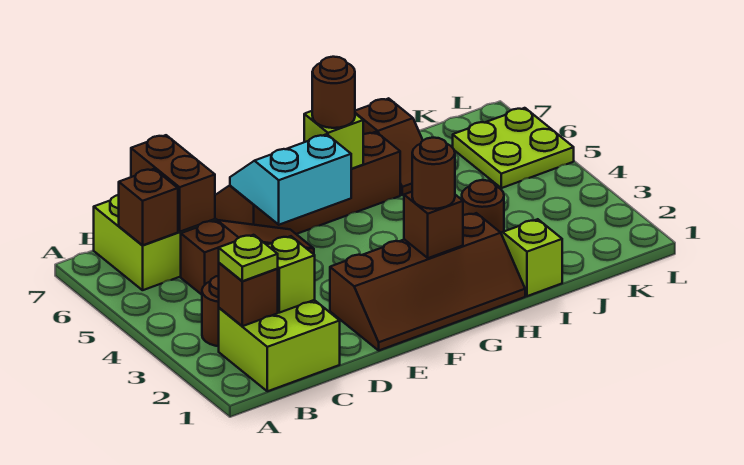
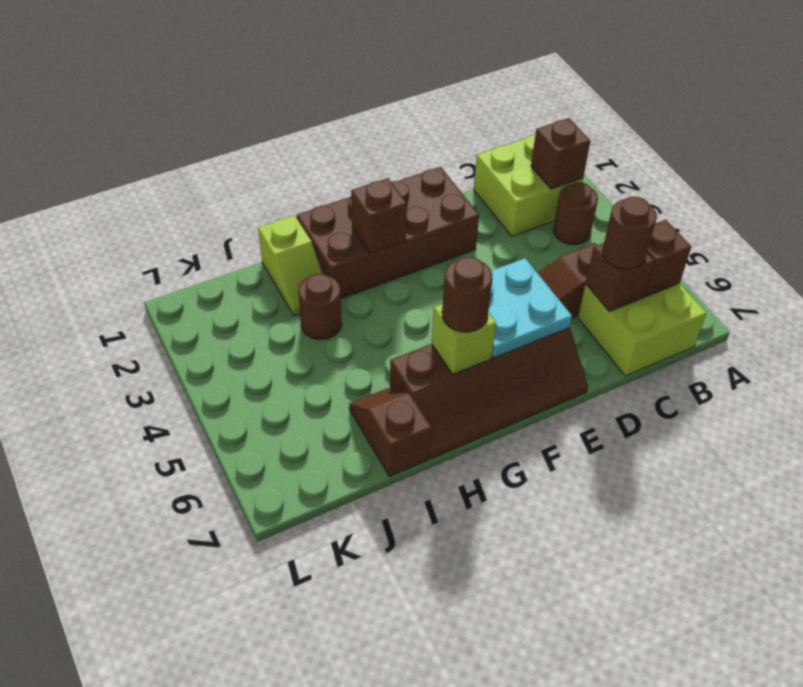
lime plate B2 level 3 -> none
lime brick C2 level 2 -> none
brown brick C6:C7 level 2 -> brown brick C6 level 2
brown slope E1:H2 level 1 top 2 -> brown brick E1:H2 level 1
cyan slope E5:F6 level 2 top 5 -> cyan plate E5:F6 level 2
brown round brick G2 level 3 -> brown round brick C6 level 3
lime plate K5:L6 level 1 -> none

